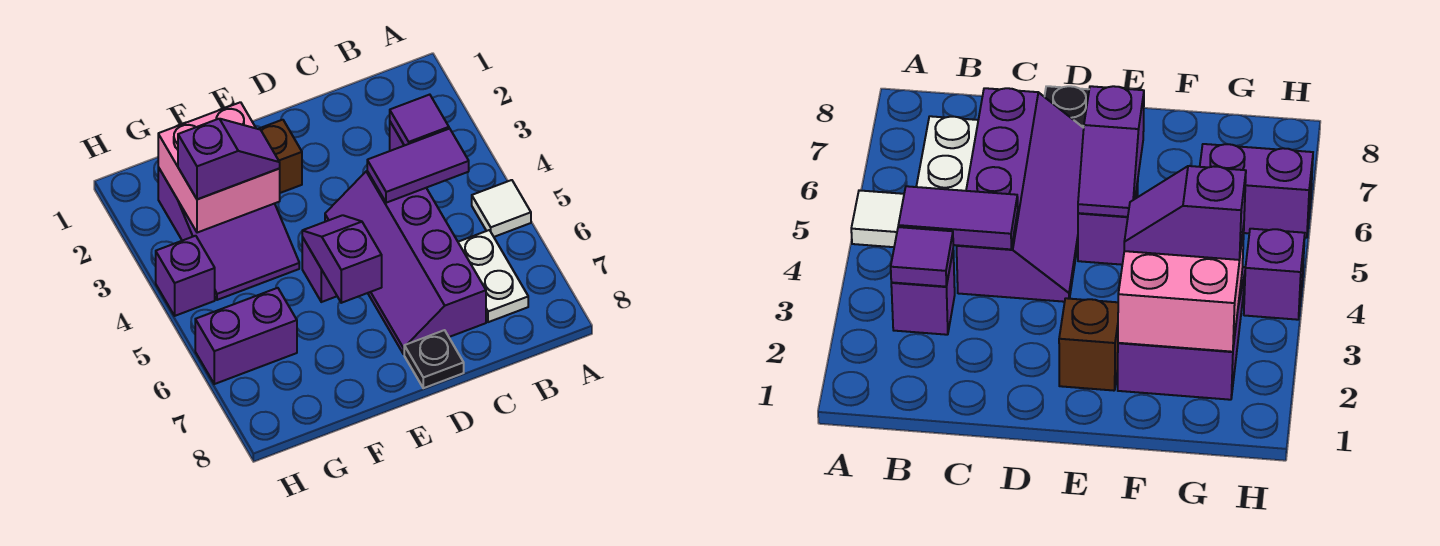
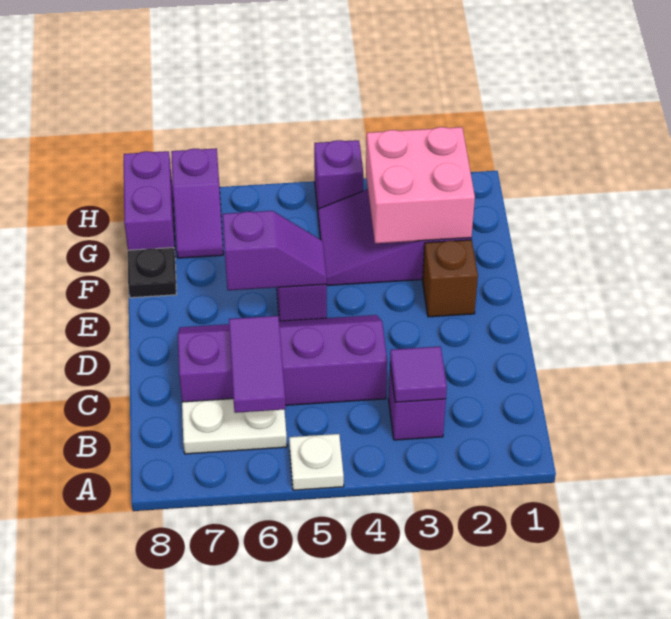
white tile A5 level 1 -> white plate A5 level 1
purple tile B4:C4 level 2 -> purple tile B6:C6 level 2
black plate D8 level 1 -> black plate F8 level 1
purple slope F3:G3 level 3 top G -> purple slope G7:H7 level 1 top H
purple brick G6:H6 level 1 -> purple brick G8:H8 level 1

